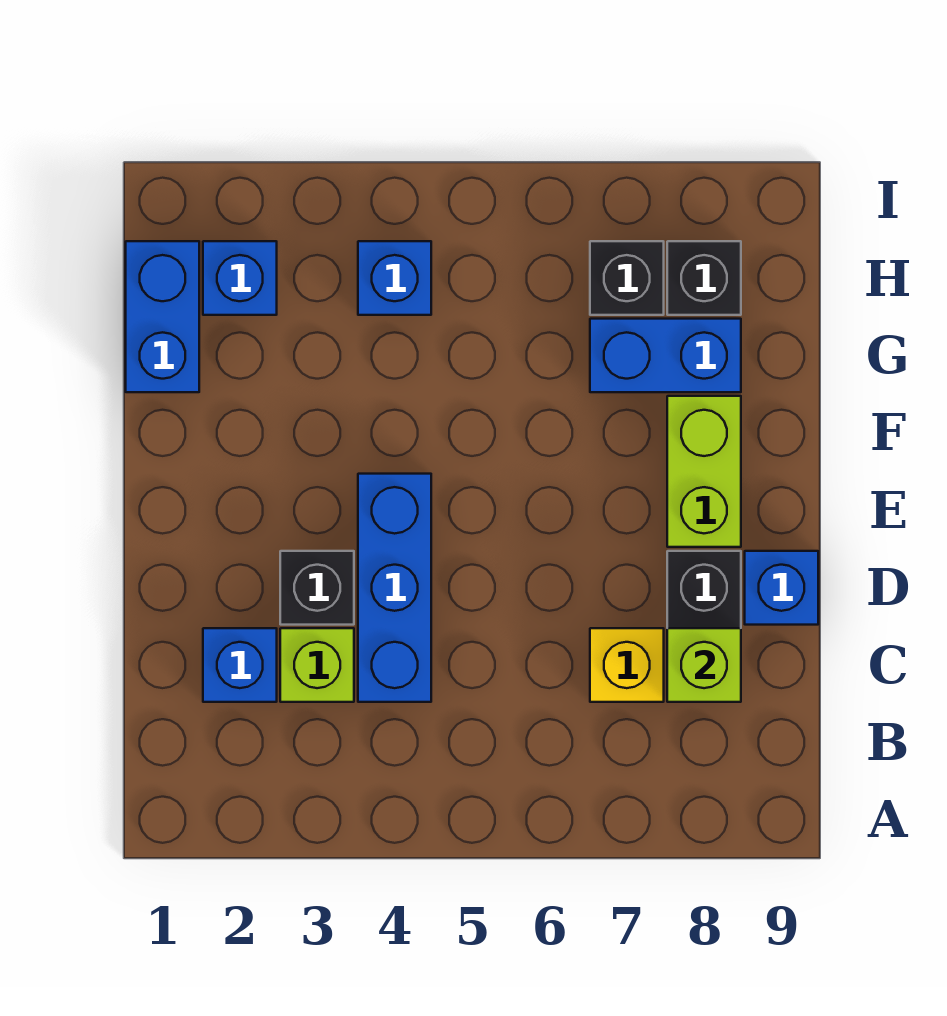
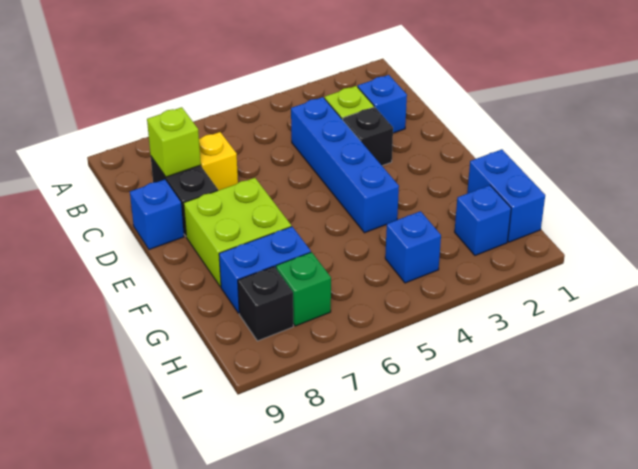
blue brick C4:E4 level 1 -> blue brick C4:F4 level 1
lime brick E8:F8 level 1 -> lime brick E7:F8 level 1
black brick H7 level 1 -> green brick H7 level 1

